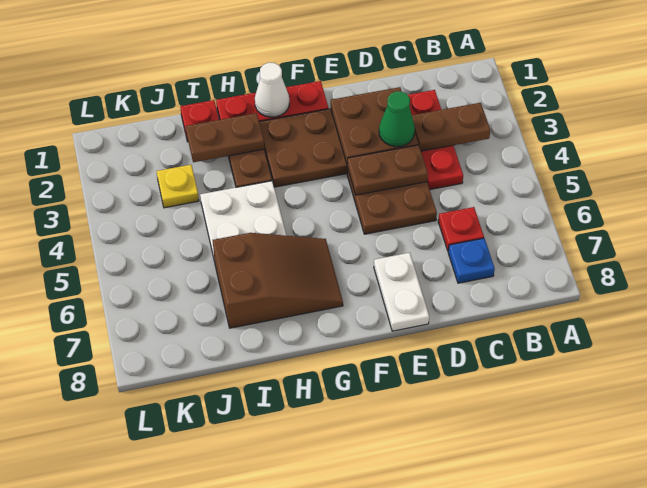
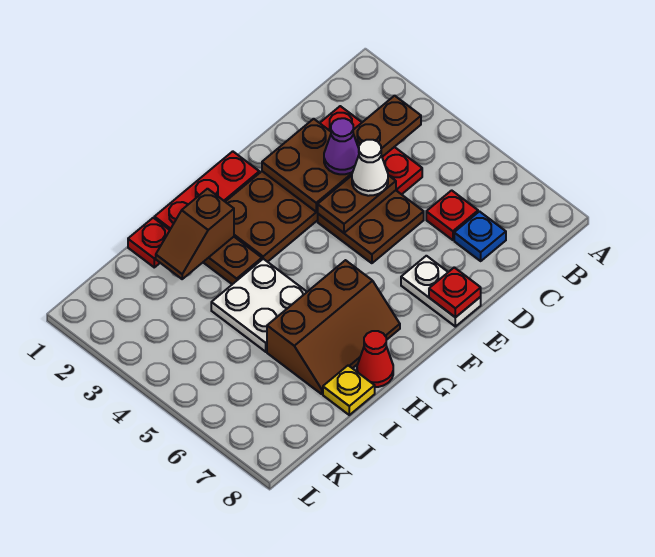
green cone D3 level 3 -> purple cone D3 level 3
none -> red plate E8 level 2
white cone G1 level 2 -> white cone D4 level 3
brown slope G6:I7 level 1 top I -> brown slope G6:I7 level 1 top 6
brown plate H2:I2 level 2 -> brown slope H2:I2 level 2 top H
none -> red cone H8 level 1
yellow plate J3 level 1 -> yellow plate I8 level 1

